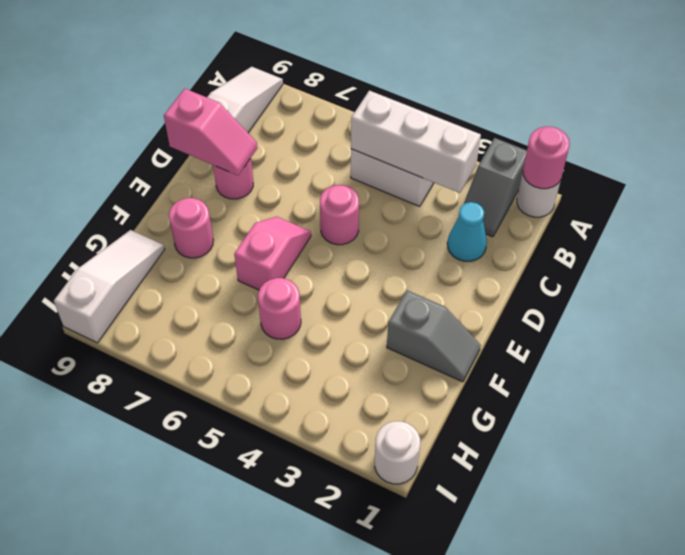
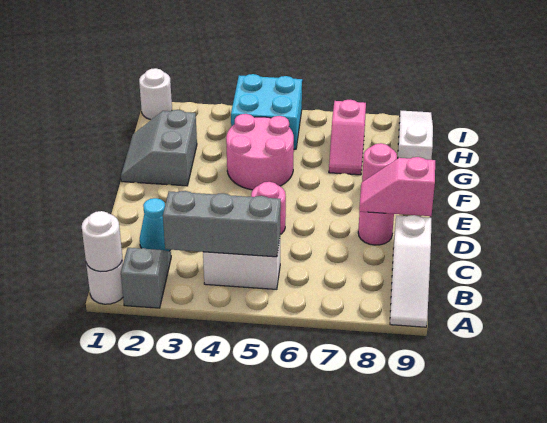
pink round brick A1 level 2 -> white round brick A1 level 2
white brick B3:B5 level 2 -> grey brick B3:B5 level 2
pink slope E6:F6 level 1 top F -> pink slope G7:H7 level 1 top H
grey slope F1:F2 level 1 top 2 -> grey slope F1:G2 level 1 top 2
pink round brick G5 level 1 -> pink round brick F4:G5 level 1
white slope G9:I9 level 1 top I -> white slope G9:I9 level 1 top G
none -> cyan brick H4:I5 level 1

